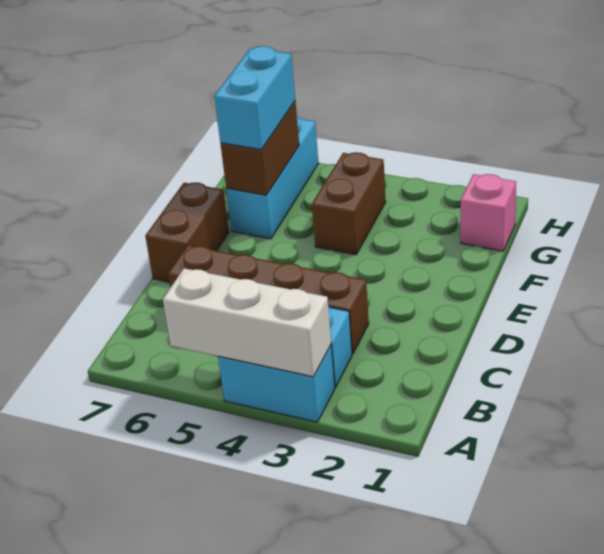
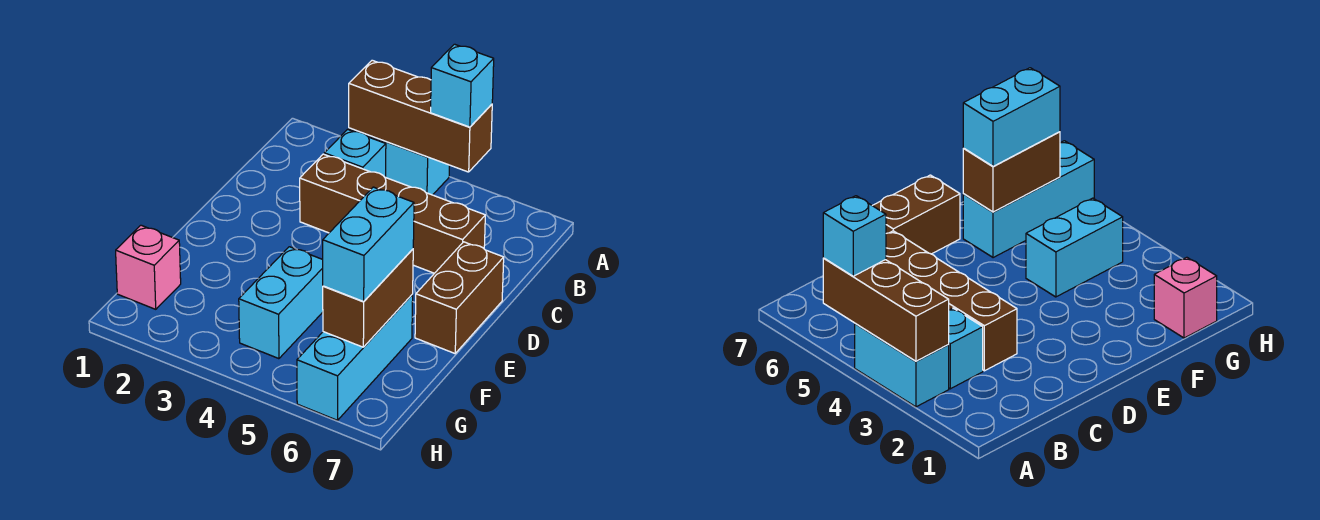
white brick A3:A5 level 2 -> brown brick A3:A5 level 2
none -> cyan brick A5 level 3
brown brick F4:G4 level 1 -> cyan brick F4:G4 level 1

